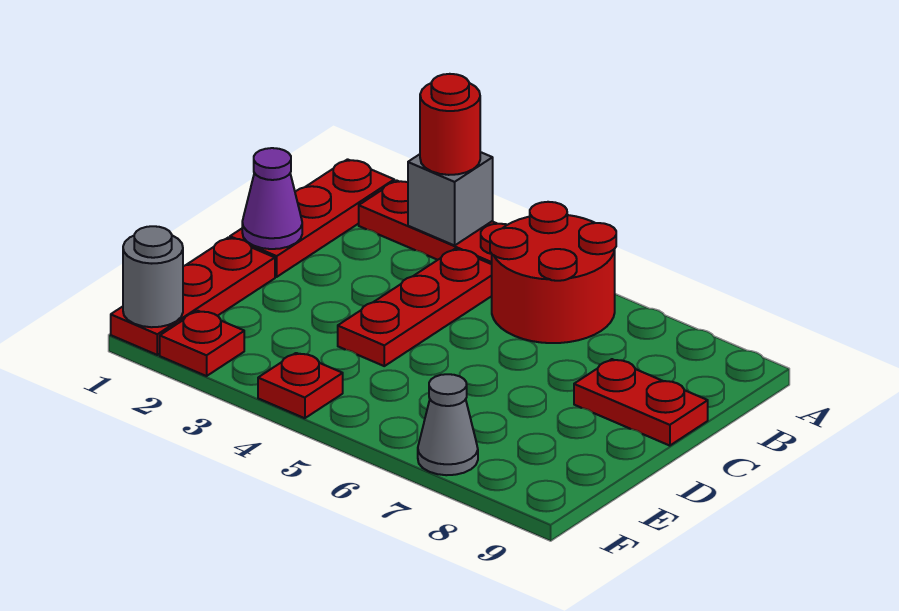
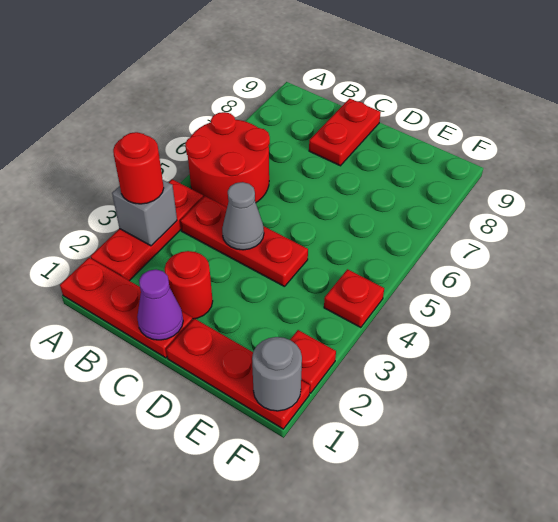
none -> red round brick C2 level 1
grey cone F7 level 1 -> grey cone C4 level 2

